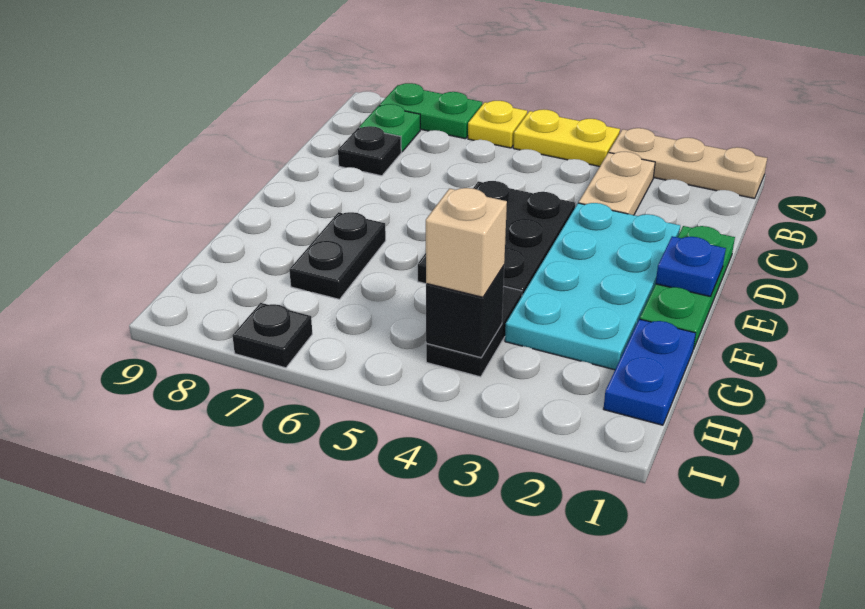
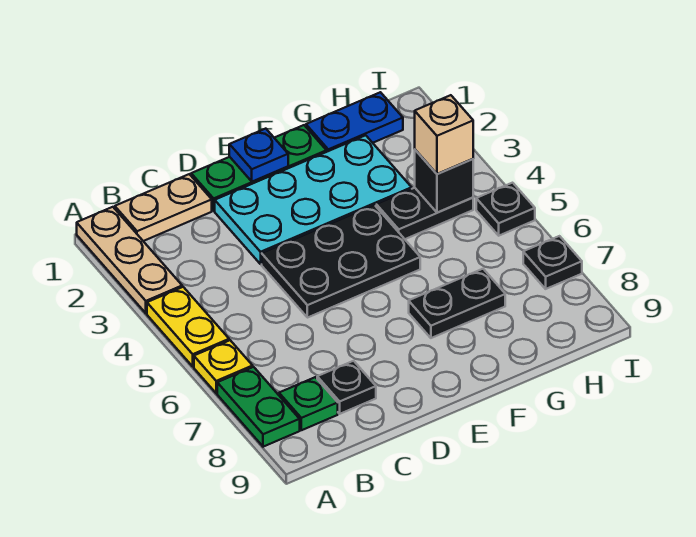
tan plate B3:C3 level 1 -> tan plate B1:C1 level 1
none -> black plate I5 level 1

